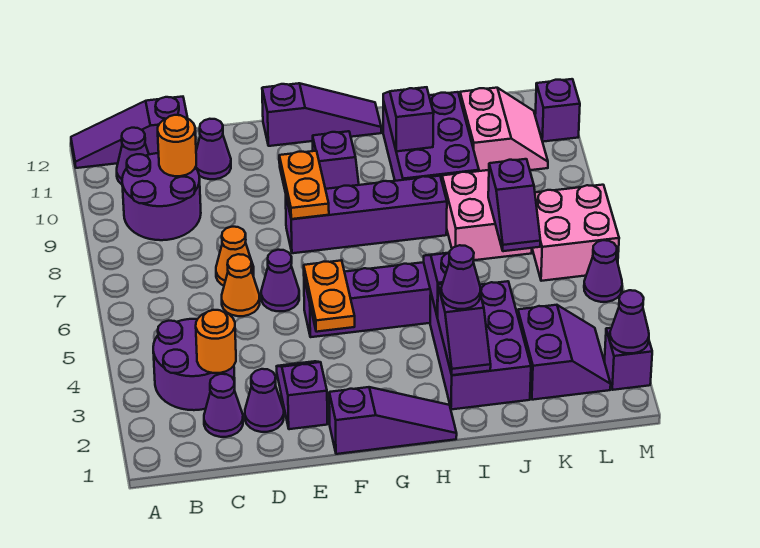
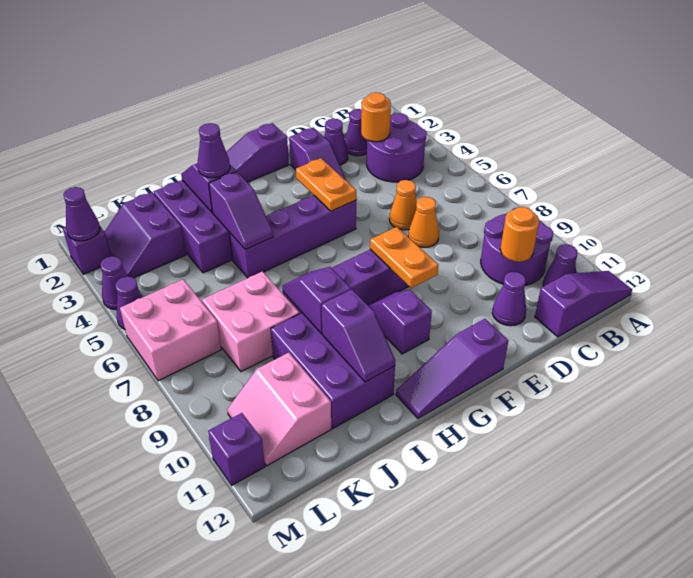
purple cone E6 level 1 -> purple cone M4 level 1
purple slope K6:K7 level 2 top 7 -> purple slope I8:I9 level 2 top 9

